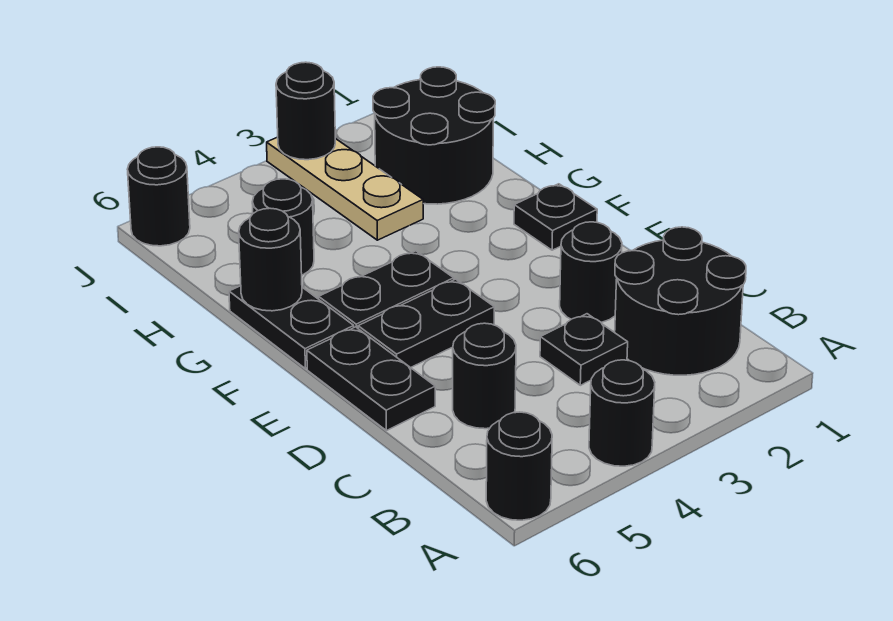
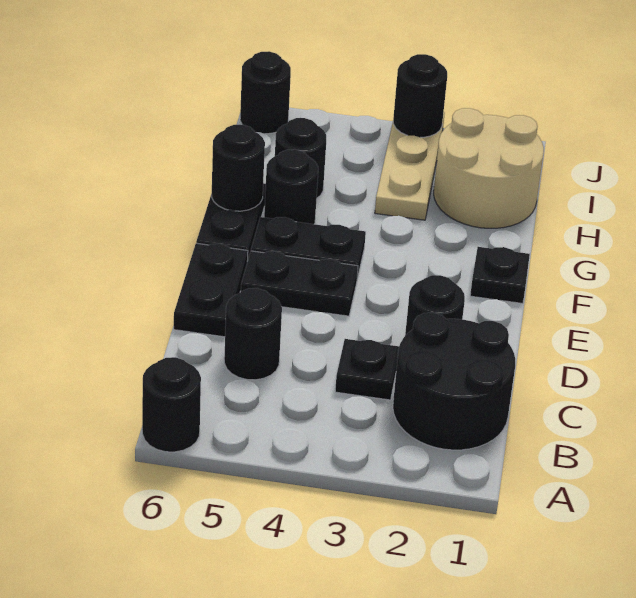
black round brick A4 level 1 -> black round brick G5 level 1
black round brick H1:I2 level 1 -> tan round brick H1:I2 level 1

